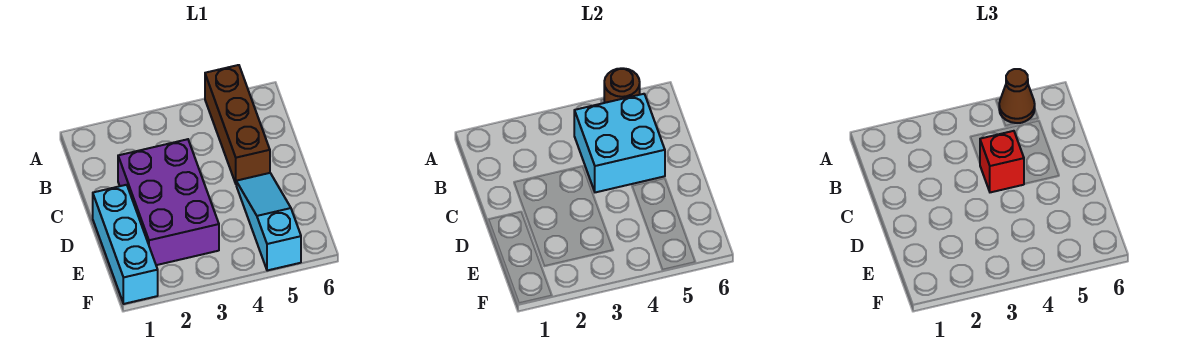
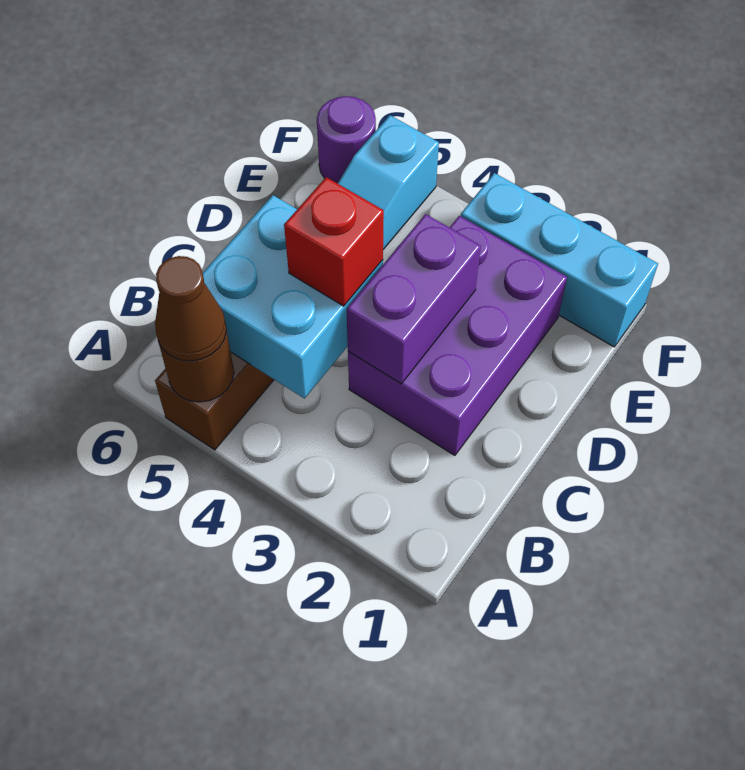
none -> purple brick C3:D3 level 2
cyan brick D1:F1 level 1 -> cyan brick F1:F3 level 1
none -> purple round brick F6 level 1

